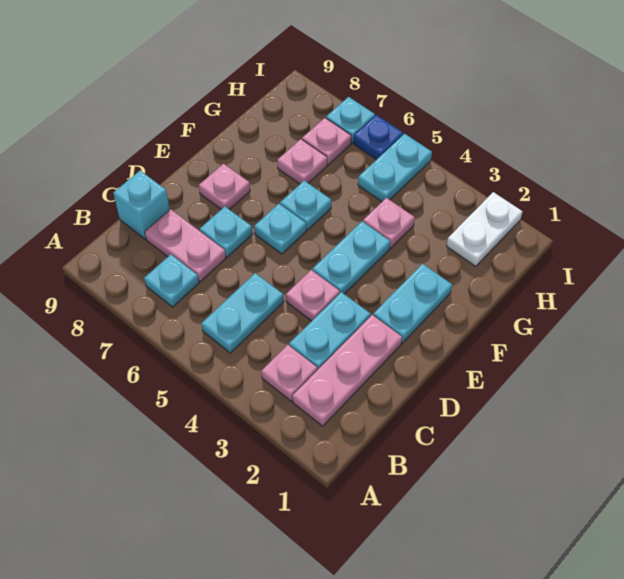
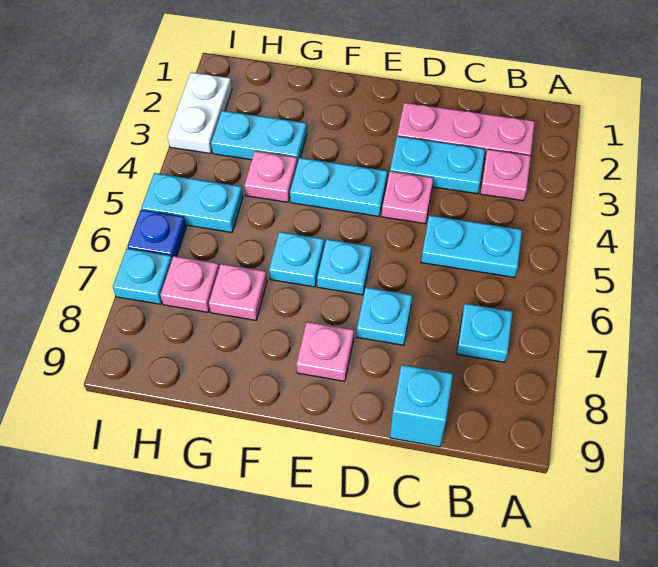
pink plate C7:C8 level 1 -> none
cyan plate E2:F2 level 1 -> cyan plate G3:H3 level 1
white plate H2:I2 level 1 -> white plate I2:I3 level 1

